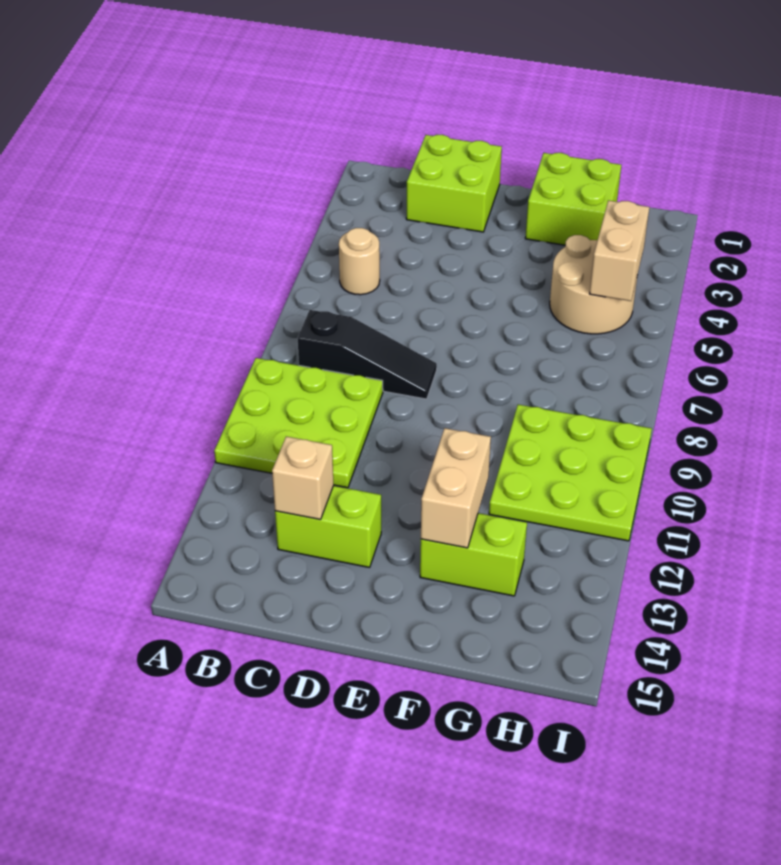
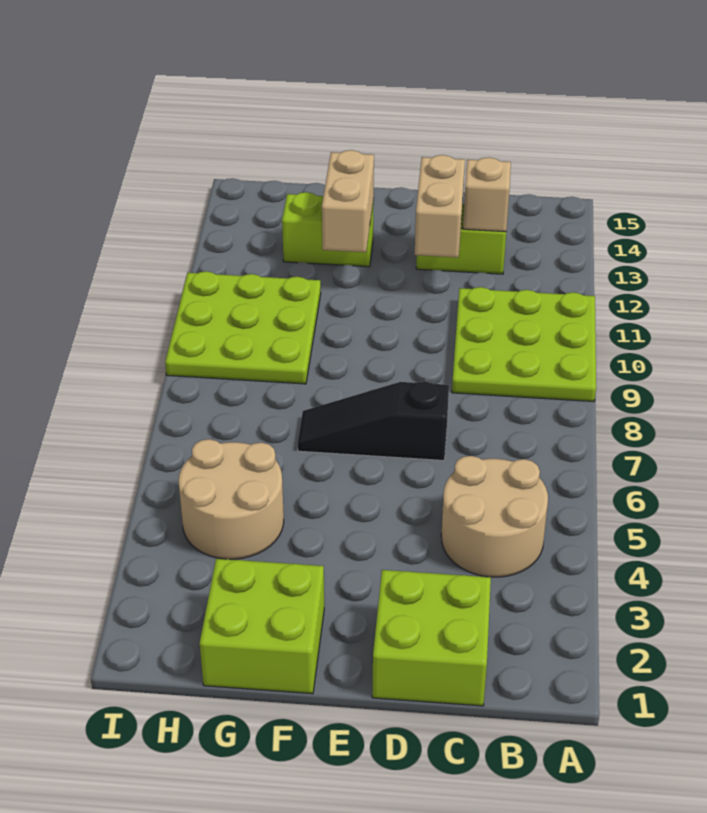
tan round brick B5 level 1 -> tan round brick B4:C5 level 1
black slope B8:D8 level 1 top B -> black slope D7:F7 level 1 top D
tan brick H4:H5 level 2 -> tan brick D12:D13 level 2

